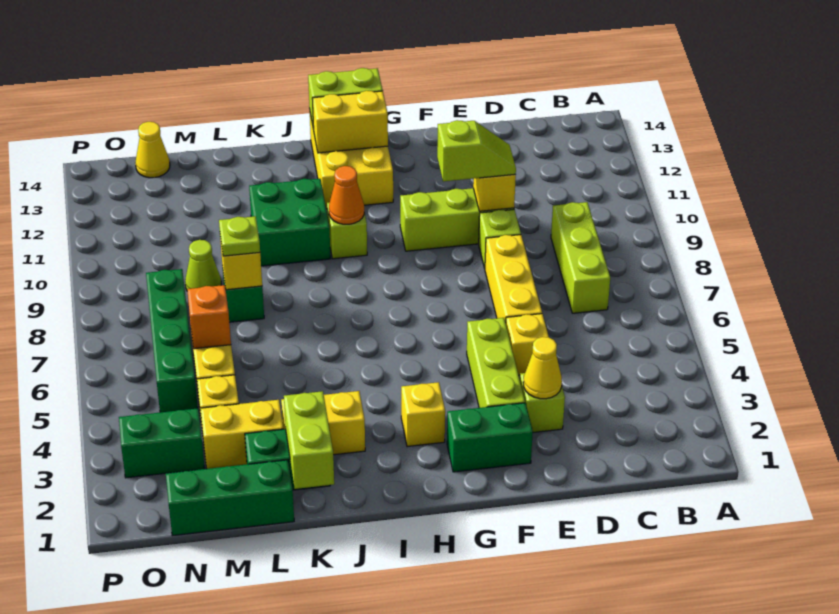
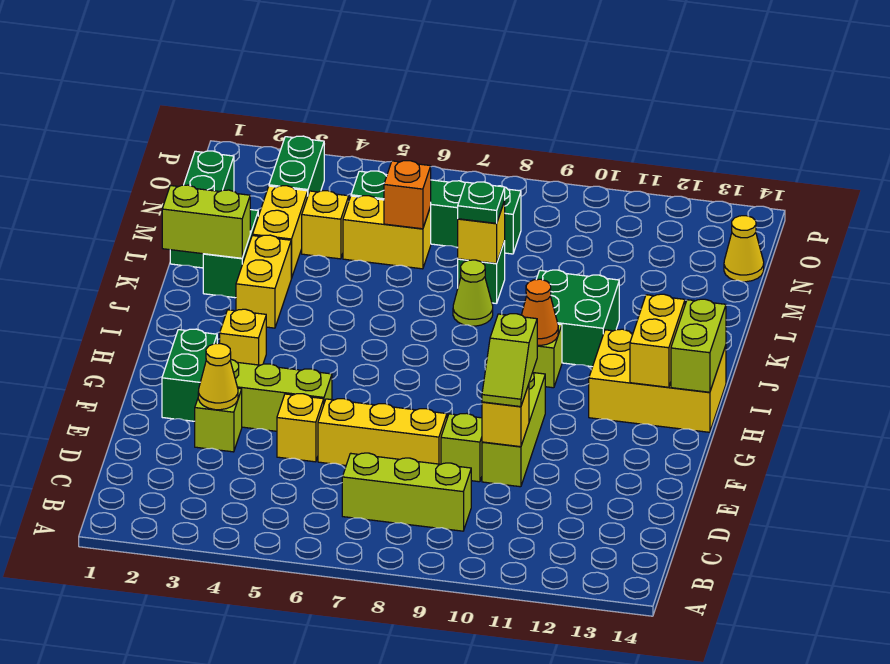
lime plate L8 level 3 -> green plate L8 level 3
lime cone M9 level 1 -> lime cone K8 level 1

